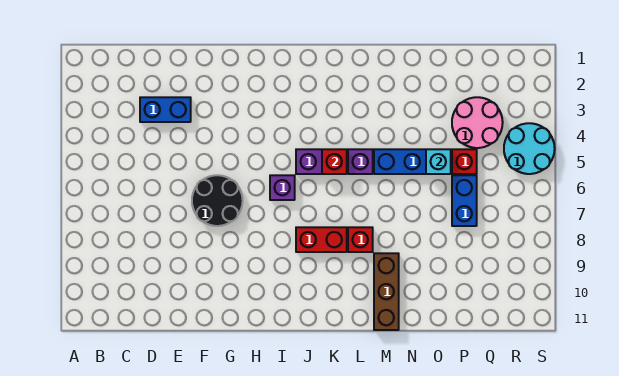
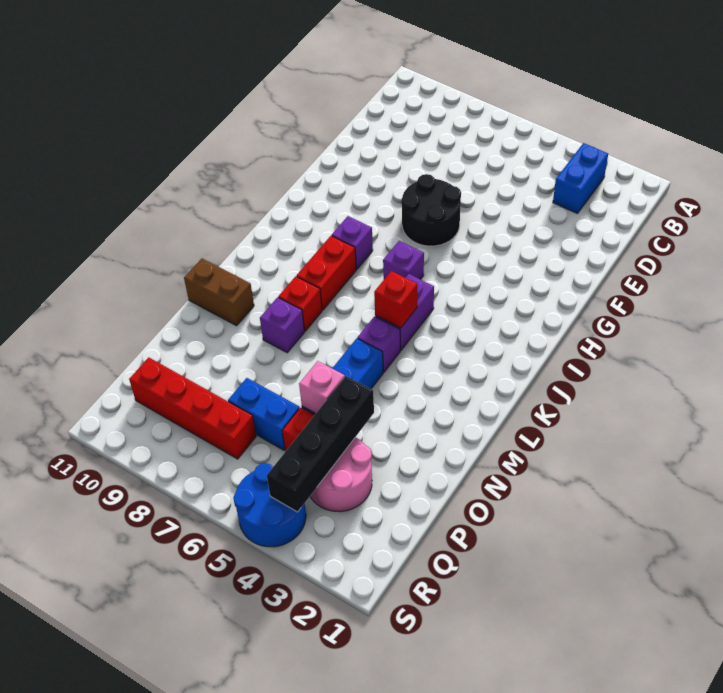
blue brick D3:E3 level 1 -> blue brick B3:C3 level 1
none -> purple brick I8 level 1
none -> purple brick M8 level 1
brown brick M9:M11 level 1 -> brown brick M10:M11 level 1
none -> black brick O4:R4 level 2
cyan brick O5 level 2 -> pink brick O5 level 2
none -> red brick Q7:Q10 level 1
cyan round brick R4:S5 level 1 -> blue round brick R4:S5 level 1

